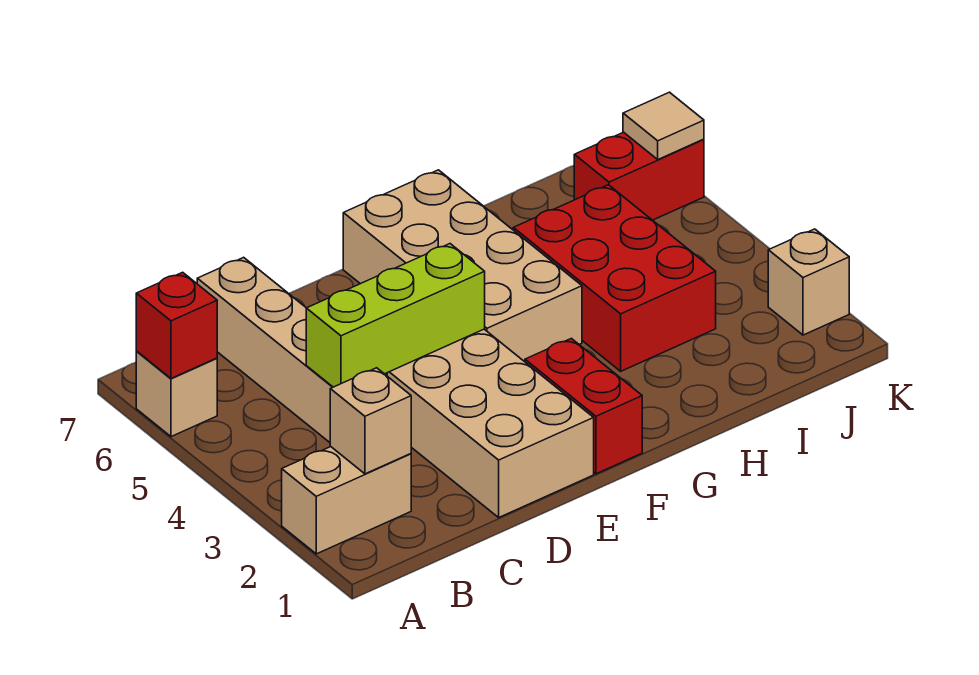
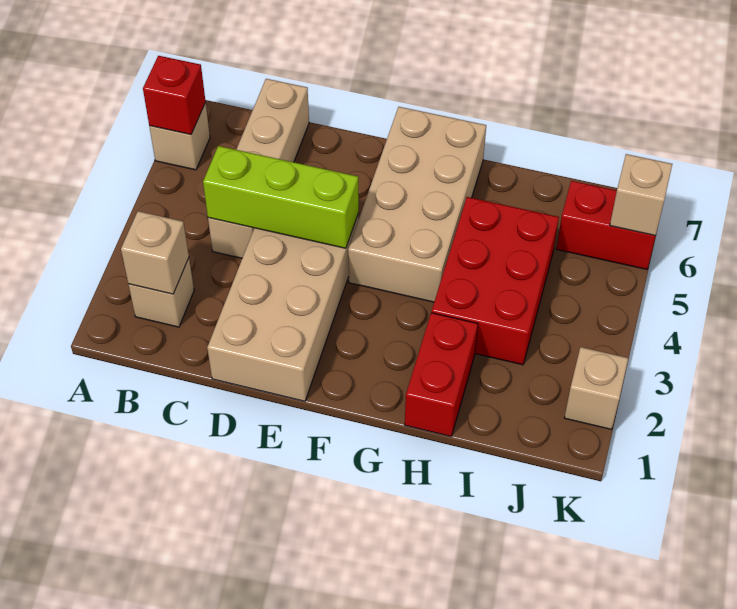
tan brick A2:B2 level 1 -> tan brick B2 level 1
red brick F1:F2 level 1 -> red brick H1:H2 level 1
tan tile K6 level 2 -> tan brick K6 level 2

